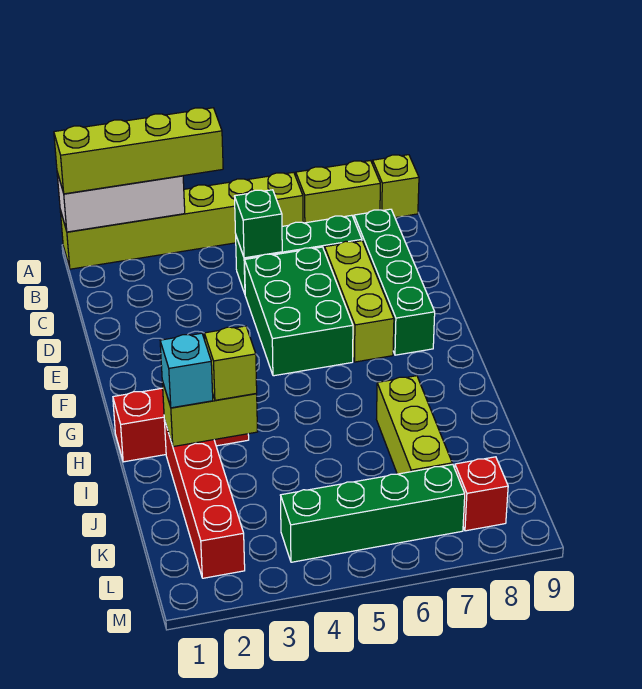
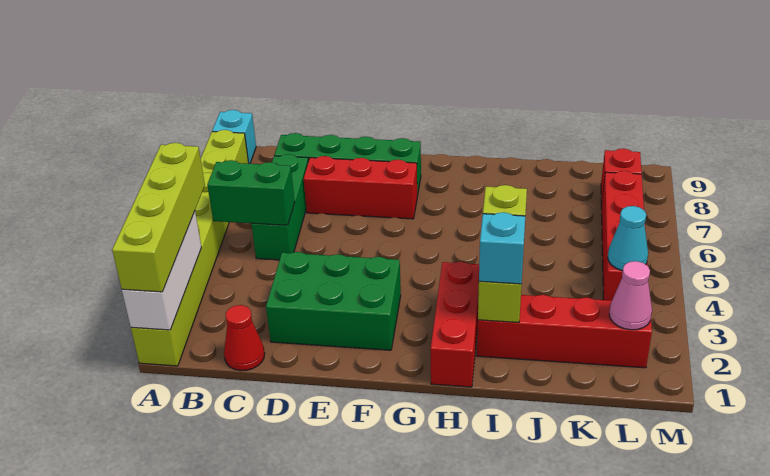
lime brick A9 level 1 -> cyan brick A9 level 1
none -> red cone C1 level 1
green brick C5 level 2 -> green brick B5:C5 level 2
green brick D5:F6 level 1 -> green brick D2:F3 level 1
lime brick D7:F7 level 1 -> red brick D7:F7 level 1
lime brick I7:K7 level 1 -> none
none -> pink cone L2 level 2
green brick L4:L7 level 1 -> red brick L4:L7 level 1
none -> cyan cone L4 level 2

